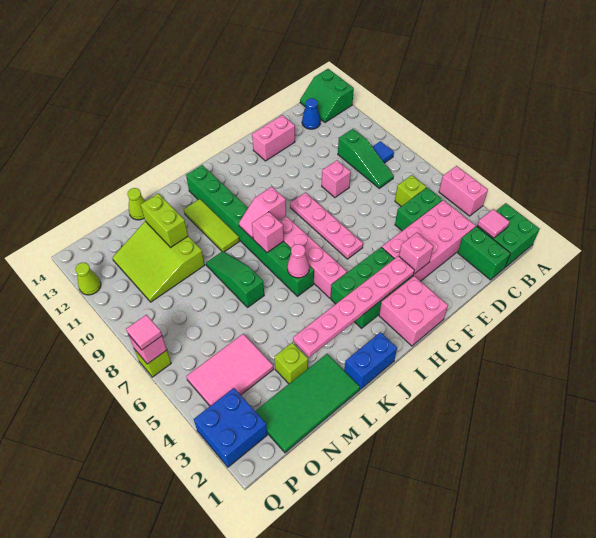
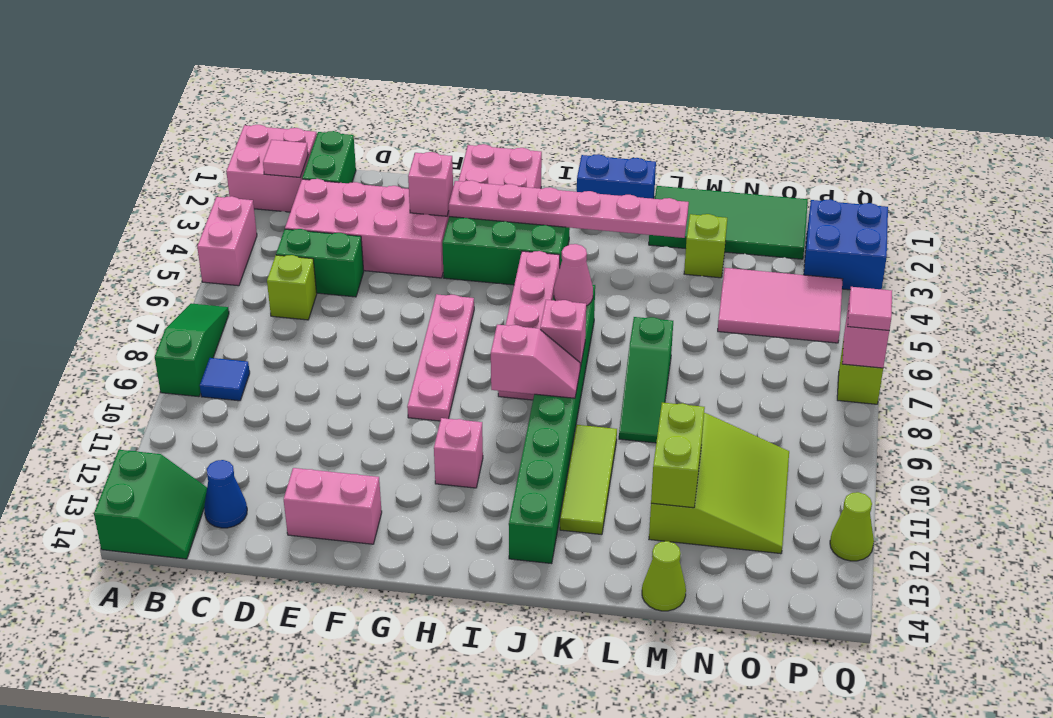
green brick A1:B2 level 1 -> pink brick A1:B2 level 1
green slope C8:C10 level 1 top 10 -> green slope A7:A9 level 1 top 9
pink brick E9 level 1 -> pink brick H11 level 1

